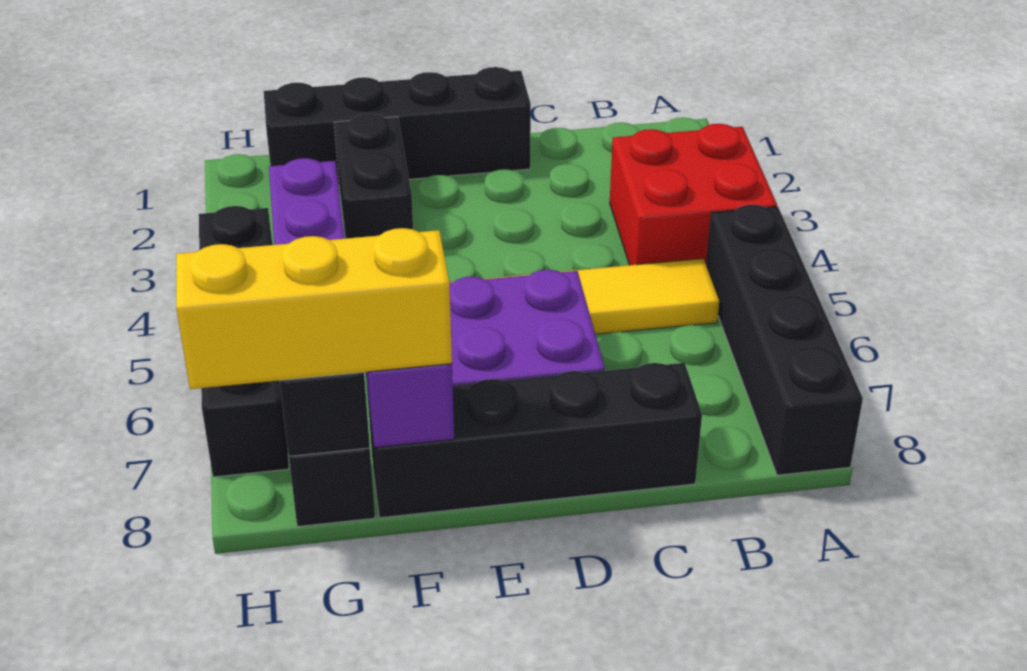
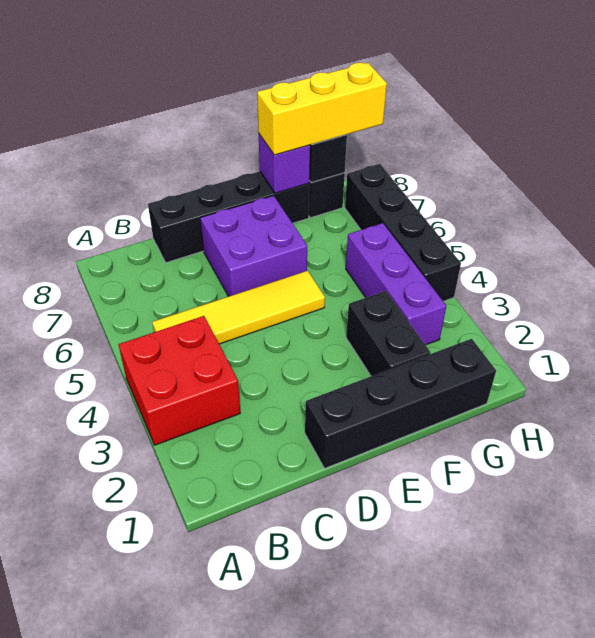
black brick A5:A8 level 1 -> none

